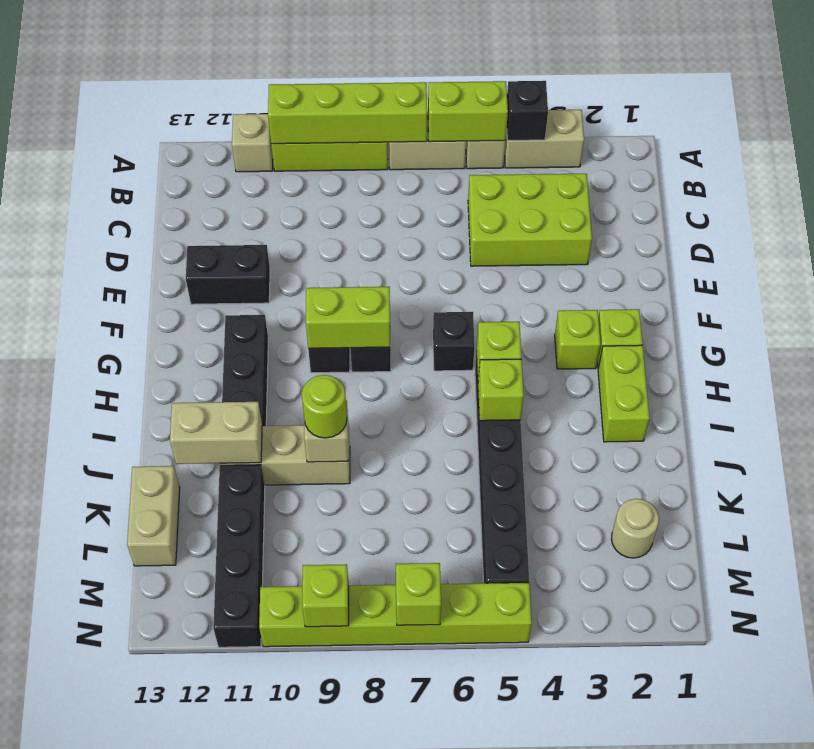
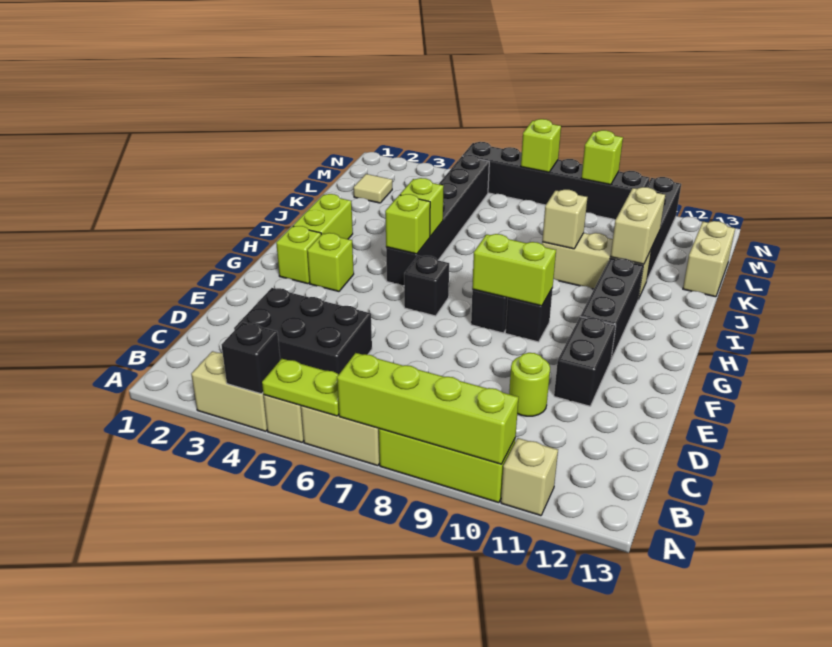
lime brick A5:A6 level 2 -> lime plate A5:A6 level 2
lime brick C3:D5 level 1 -> black brick C3:D5 level 1
black brick E11:E12 level 1 -> black brick E11:F11 level 1
lime round brick J9 level 3 -> lime round brick D10 level 1
tan brick J11:J12 level 2 -> tan brick J11:K11 level 2
tan round brick L2 level 1 -> tan tile L2 level 1
lime brick N5:N10 level 1 -> black brick N5:N10 level 1

